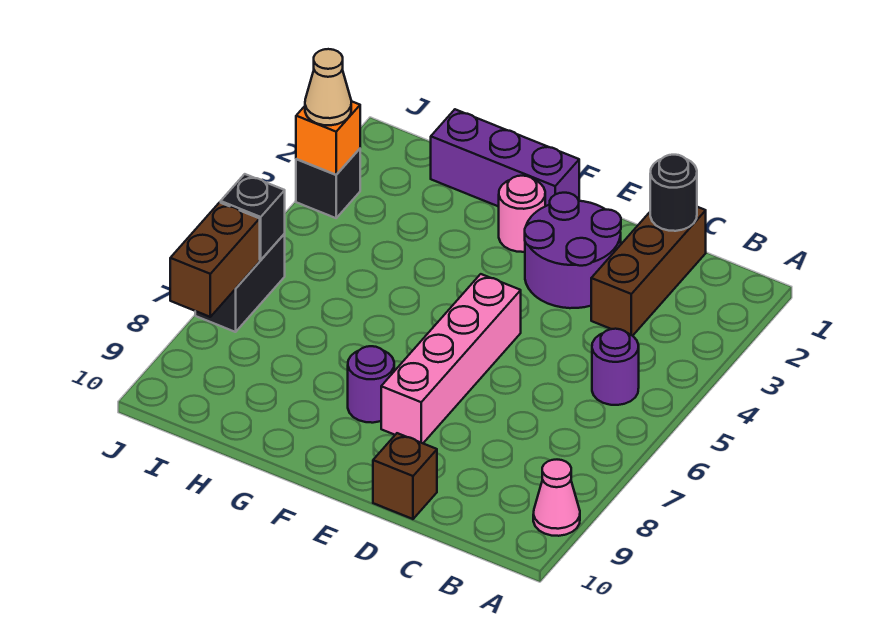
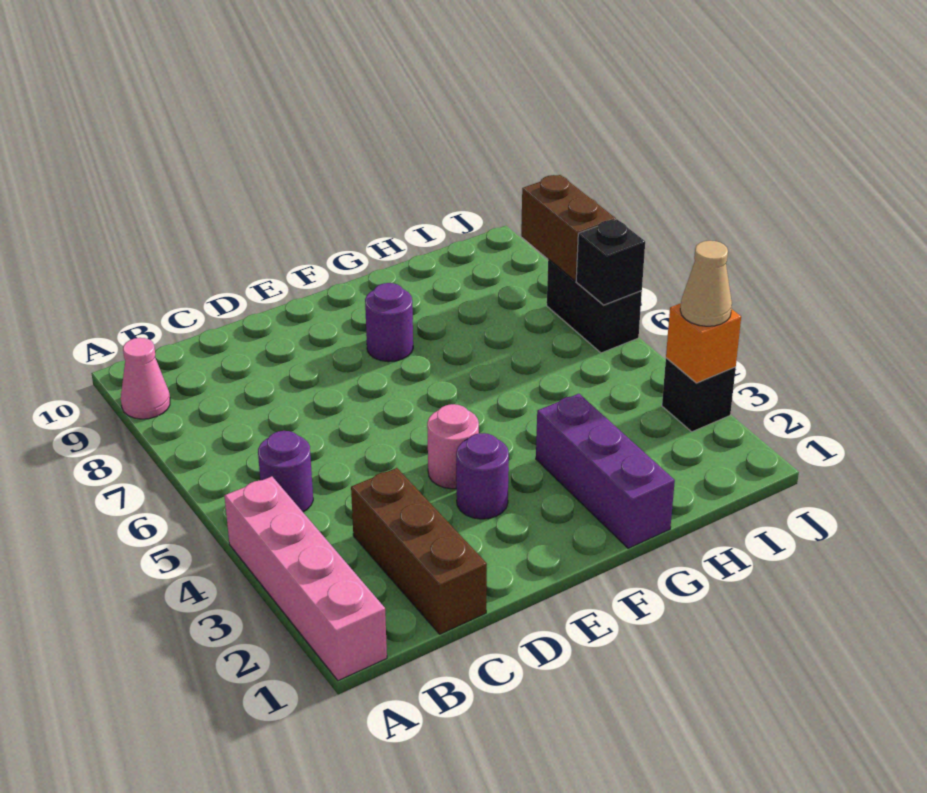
black round brick C1 level 2 -> none
purple round brick D2:E3 level 1 -> purple round brick E3 level 1
brown brick D10 level 1 -> none
pink brick E5:E8 level 1 -> pink brick A1:A4 level 1
purple brick F1:H1 level 1 -> purple brick G1:G3 level 1
pink round brick F2 level 1 -> pink round brick E4 level 1

